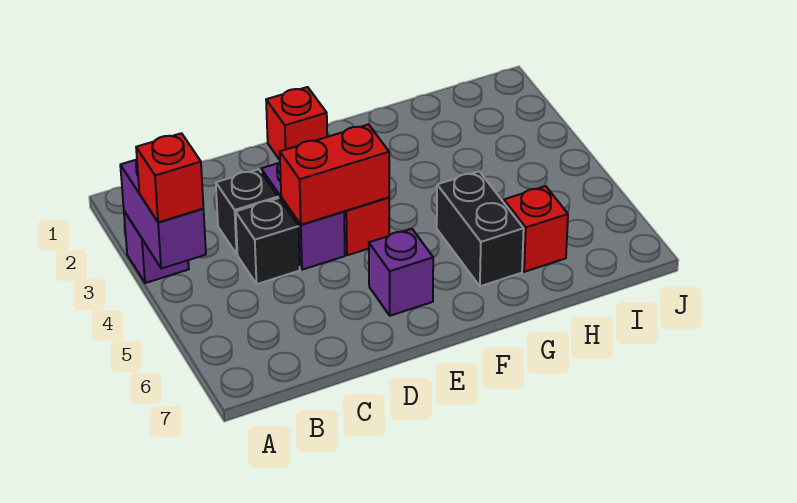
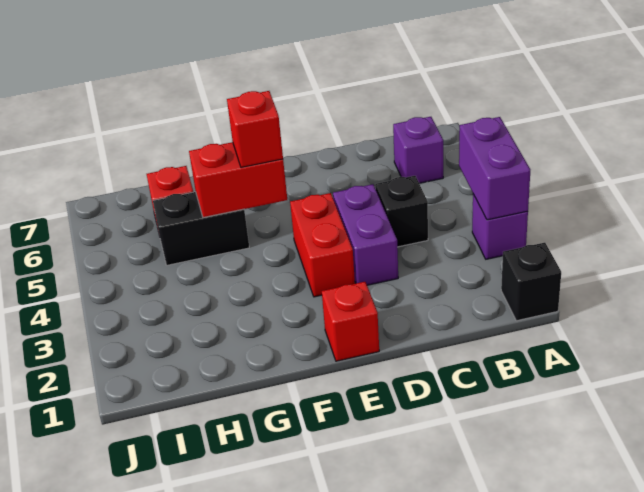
red brick A4 level 3 -> red brick F5 level 3
black brick C3 level 1 -> black brick A1 level 1
red brick D4:E4 level 2 -> red brick F5:G5 level 2
purple brick E6 level 1 -> purple brick B6 level 1
black brick G5:G6 level 1 -> black brick G5:H5 level 1

